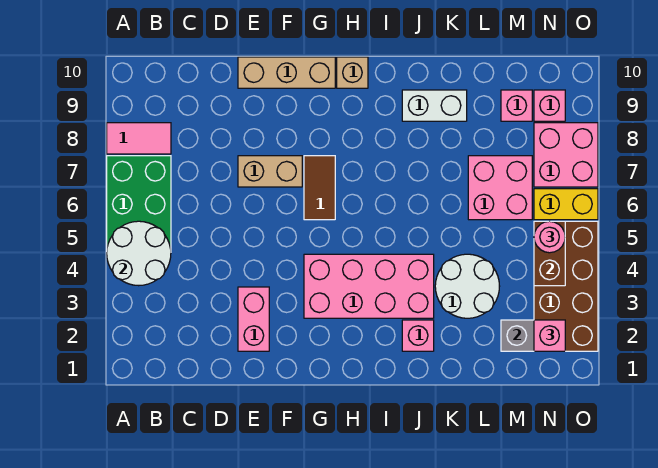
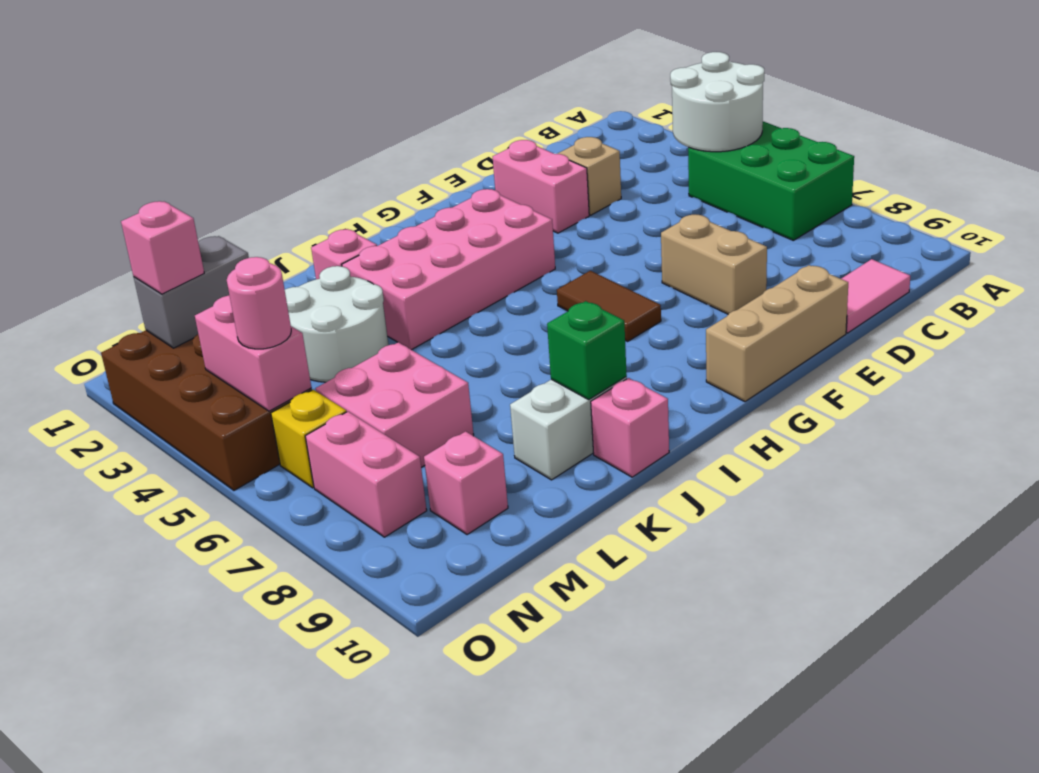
pink tile A8:B8 level 1 -> pink tile C10:D10 level 1
tan brick E7:F7 level 1 -> tan brick E7:E8 level 1
tan brick H10 level 1 -> tan brick D3 level 1
none -> green brick J9 level 2
brown brick N4:N5 level 2 -> pink brick N4:N5 level 2
yellow brick N6:O6 level 1 -> yellow brick N6 level 1
pink brick N7:O8 level 1 -> pink brick N7:N8 level 1
pink brick N9 level 1 -> pink brick J10 level 1

